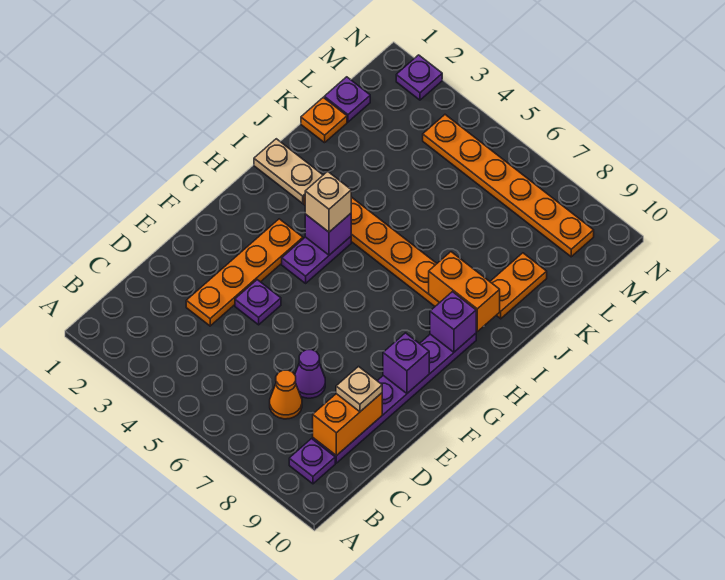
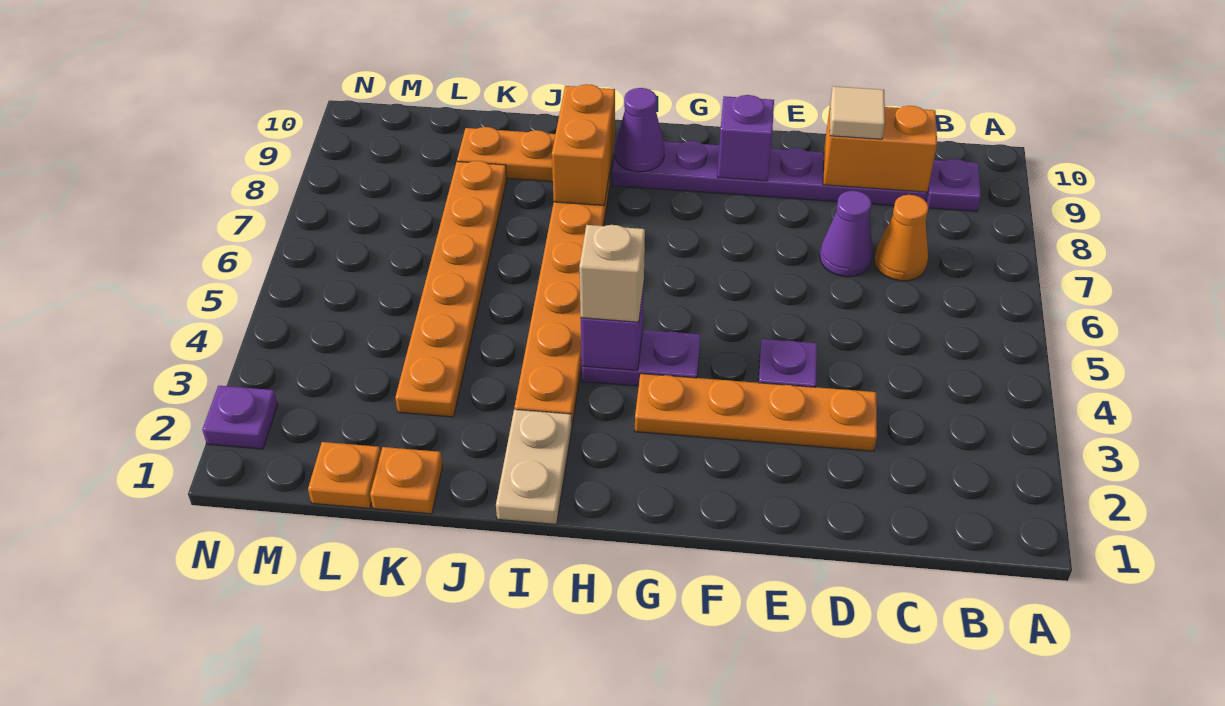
tan plate D9 level 3 -> tan tile D9 level 3
purple brick H9 level 2 -> purple cone H9 level 2
purple plate L1 level 1 -> orange plate L1 level 1
orange plate M4:M9 level 1 -> orange plate K3:K8 level 1

